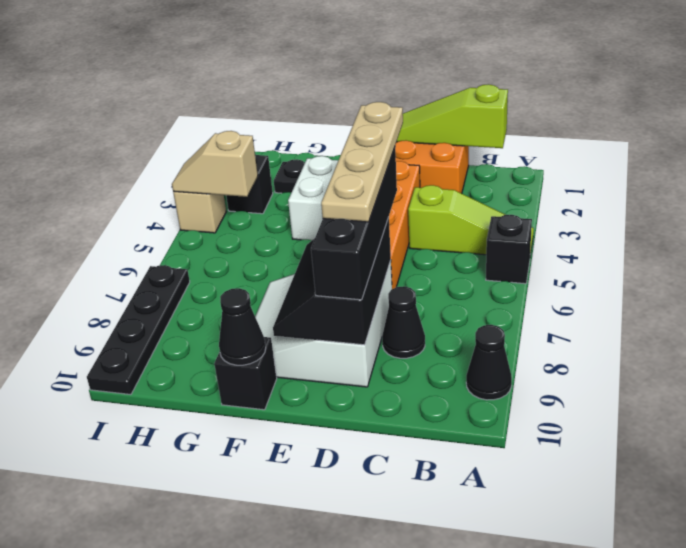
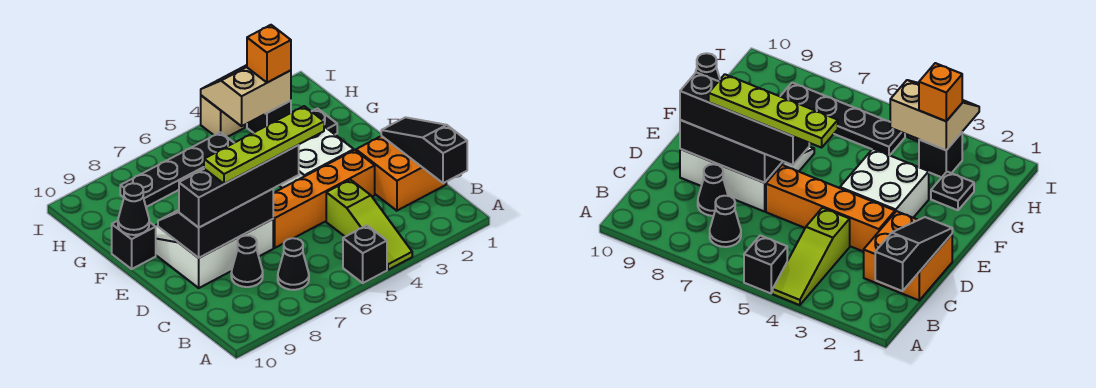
black cone A9 level 1 -> black cone B7 level 1
lime slope B1:D1 level 2 top B -> black slope B1:D1 level 2 top B
tan plate D5:D8 level 4 -> lime plate D5:D8 level 4
none -> orange brick H3 level 3
tan slope H4:I4 level 2 top H -> tan slope H3:I4 level 2 top H
black plate I7:I10 level 1 -> black plate H5:H8 level 1

